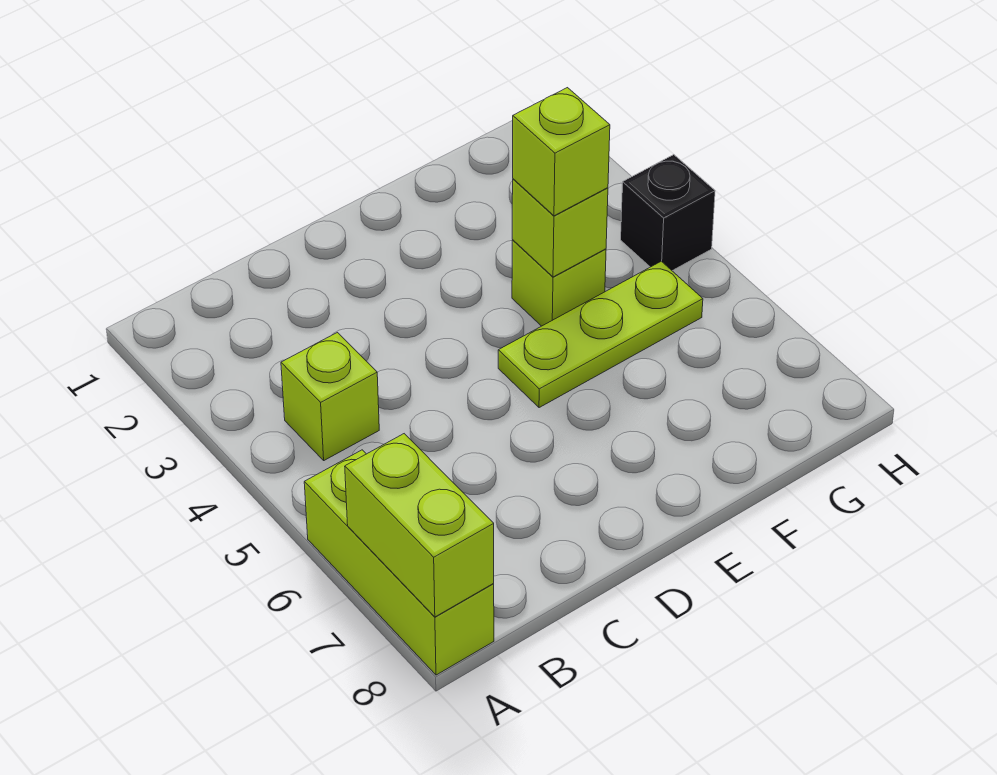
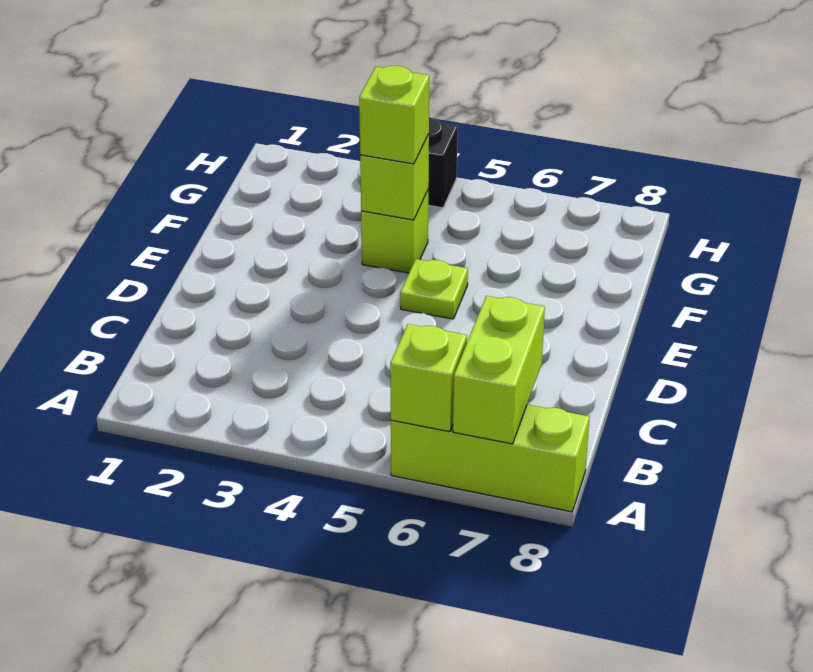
lime brick A7:A8 level 2 -> lime brick A7:B7 level 2
lime brick B4 level 1 -> lime brick A6 level 2
lime plate E5:G5 level 1 -> lime plate E5 level 1

